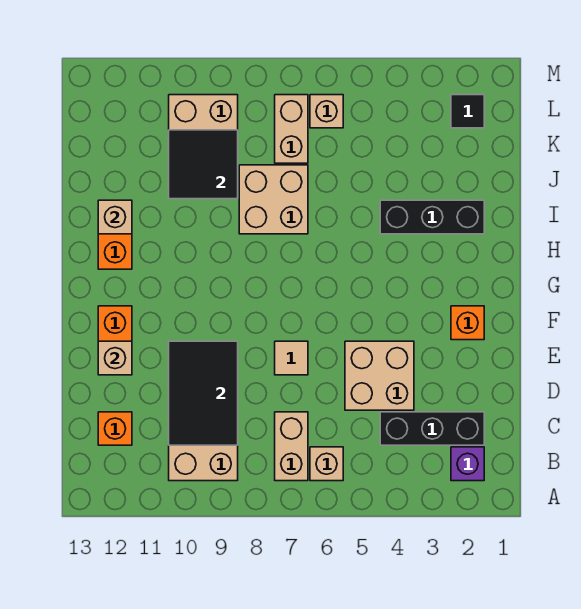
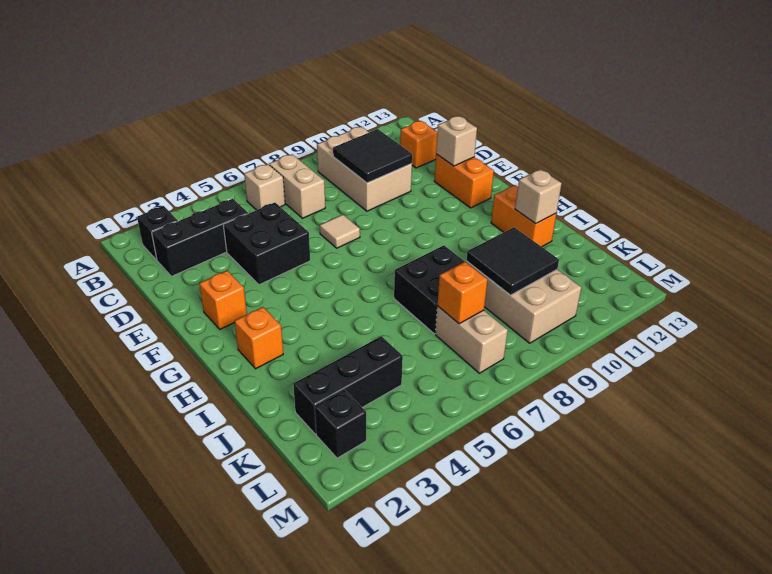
purple brick B2 level 1 -> black brick B2 level 1
black tile C9:E10 level 2 -> black tile C9:D10 level 2
tan brick D4:E5 level 1 -> black brick D4:E5 level 1
none -> orange brick H2 level 1
black brick I2:I4 level 1 -> black brick K2:K4 level 1
tan brick I7:J8 level 1 -> black brick I7:J8 level 1
none -> orange brick K7 level 2
black tile L2 level 1 -> black brick L2 level 1
tan brick L6 level 1 -> none

